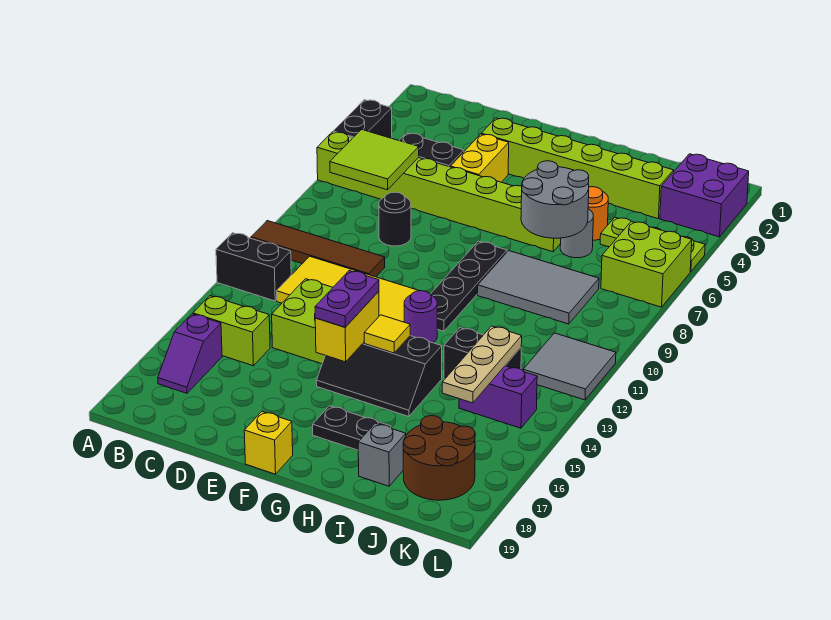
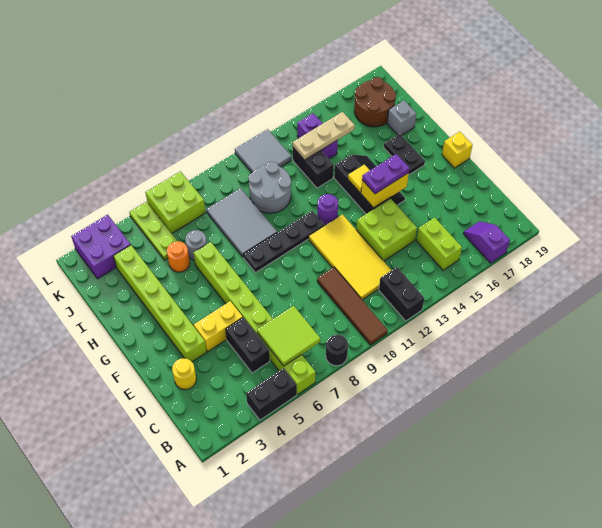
purple slope B16:B17 level 1 top 16 -> purple slope A17:B17 level 1 top A
none -> yellow round brick D2 level 1
black round brick D8 level 1 -> black round brick A8 level 1
grey round brick H6:I7 level 2 -> grey round brick I10:J11 level 1

